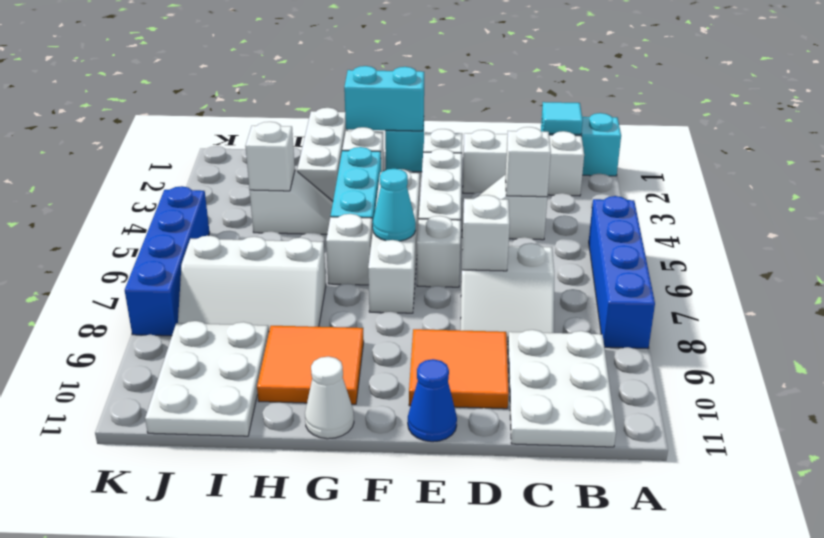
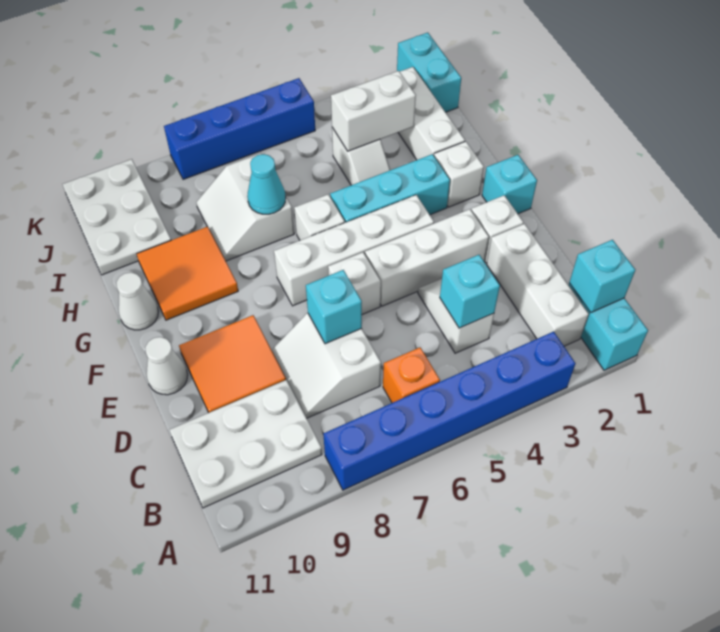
blue brick A5:A8 level 1 -> blue brick A3:A8 level 1
cyan tile B1 level 2 -> cyan brick B1 level 2
none -> orange brick B6 level 1
white brick C4 level 2 -> cyan brick C4 level 2
white brick D7 level 2 -> cyan brick D7 level 2
blue cone E11 level 1 -> white cone E11 level 1
cyan brick F1:G1 level 2 -> cyan brick J1:K1 level 1
cyan cone F6 level 2 -> cyan cone H7 level 2
white brick H1:H3 level 1 -> white brick H2:J2 level 1
white slope H7:J8 level 1 top 7 -> white slope H7:I8 level 1 top 7
white brick I4 level 2 -> white brick I3:I4 level 2
white plate I9:J11 level 1 -> white plate I10:K11 level 1

